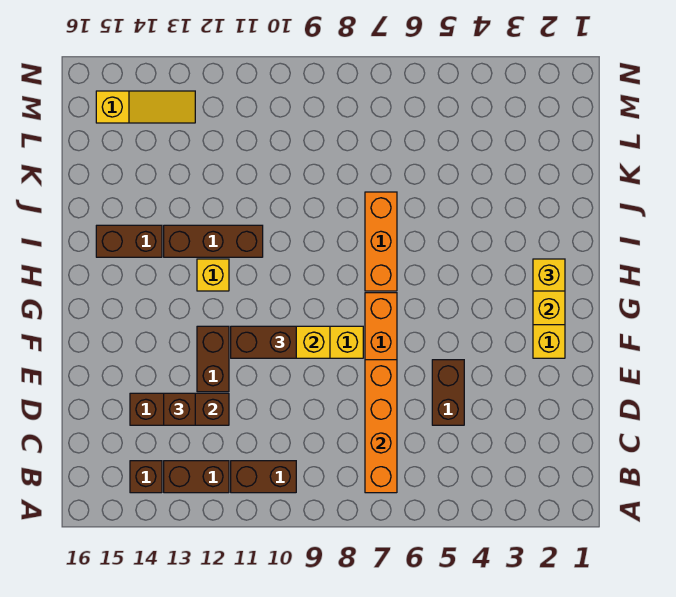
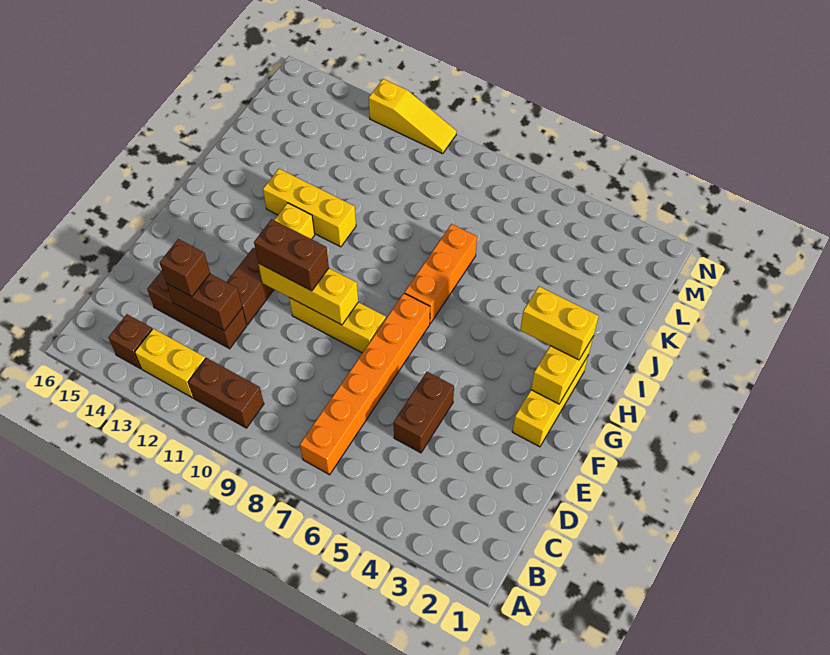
orange brick B7:E7 level 2 -> none
brown brick B12:B13 level 1 -> yellow brick B12:B13 level 1
yellow brick H2 level 3 -> yellow brick H2:H3 level 3
brown brick I11:I13 level 1 -> yellow brick I11:I13 level 1
brown brick I14:I15 level 1 -> none
yellow slope M13:M15 level 1 top 15 -> yellow slope N10:N12 level 1 top 12

